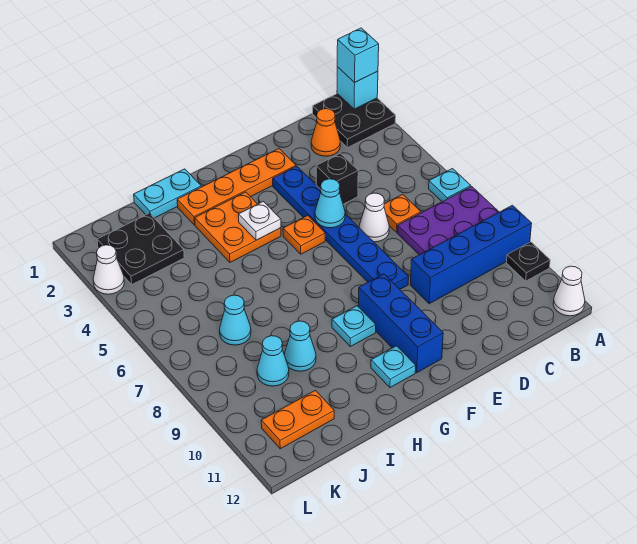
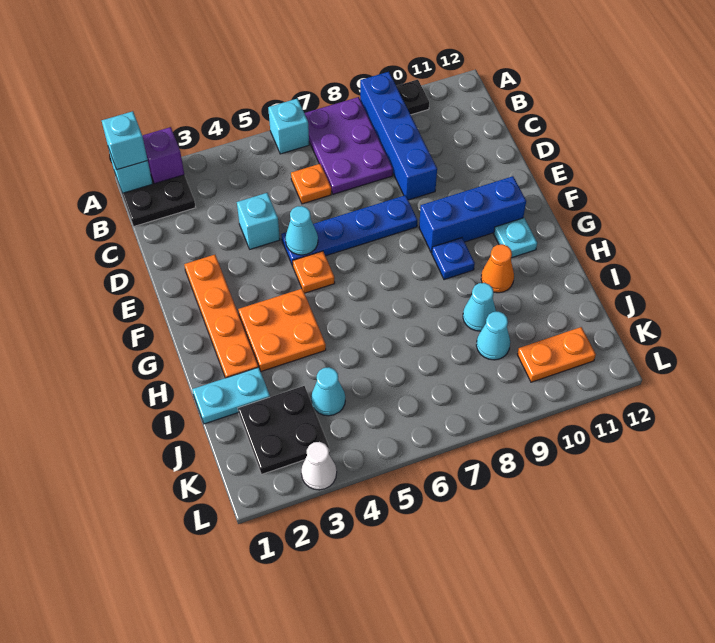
none -> purple brick A2 level 2
cyan plate A6 level 1 -> cyan brick A6 level 1
white cone A12 level 1 -> none
orange cone C2 level 1 -> orange cone H10 level 1
black brick D4 level 1 -> cyan brick D4 level 1
white cone D6 level 1 -> none
blue plate E3:E8 level 1 -> blue plate E5:E8 level 1
white plate G4 level 2 -> none
cyan plate G9 level 1 -> blue plate G9 level 1
cyan plate H1:I1 level 1 -> cyan plate I1:I2 level 1
cyan cone J7 level 1 -> cyan cone J4 level 1
orange plate J11:K11 level 1 -> orange plate K10:K11 level 1

